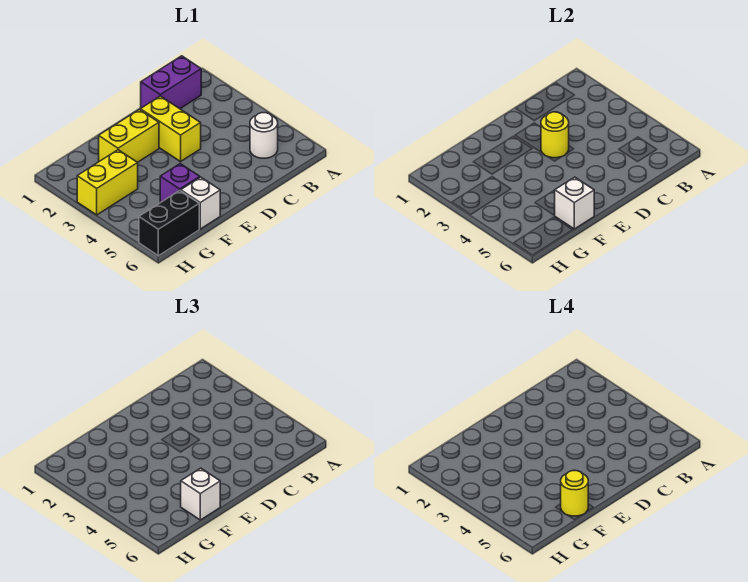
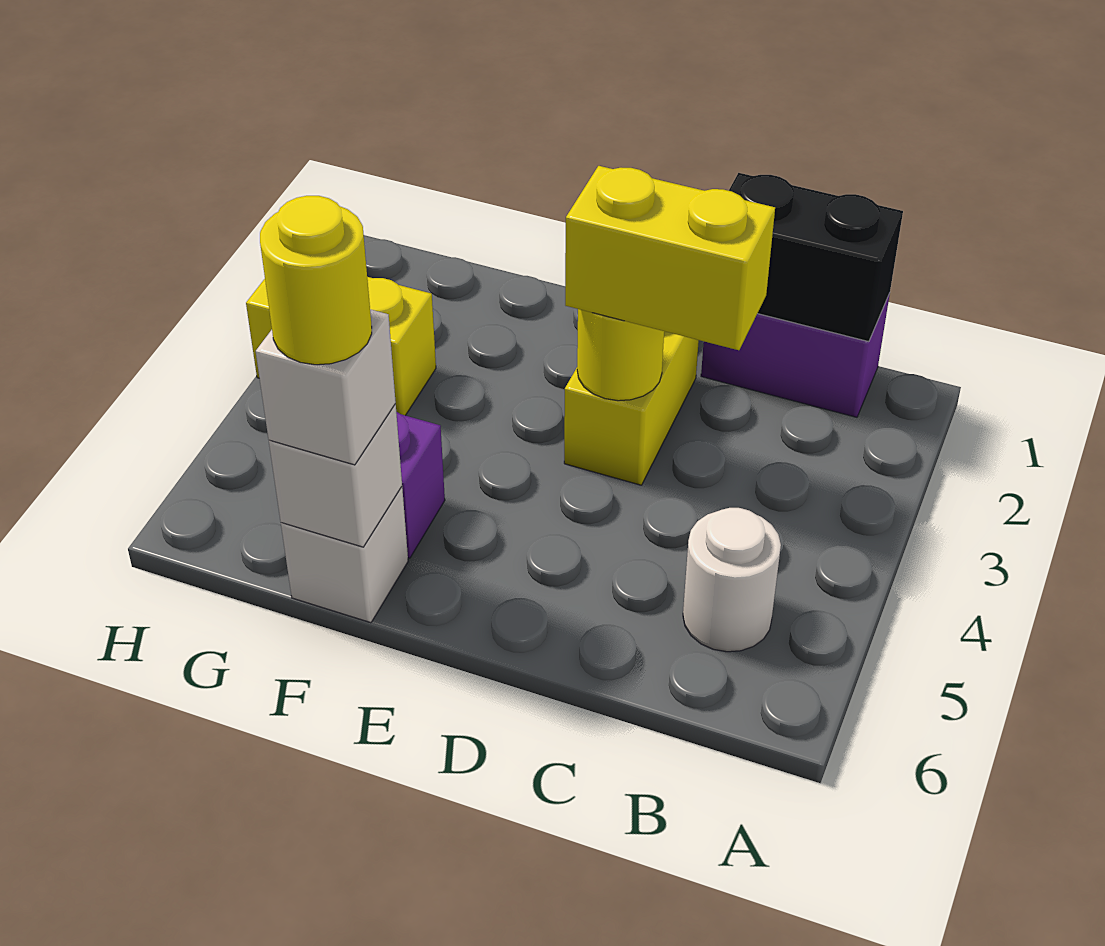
yellow brick E2:F2 level 1 -> yellow brick C3:D3 level 3
black brick G6:H6 level 1 -> black brick B1:C1 level 2

